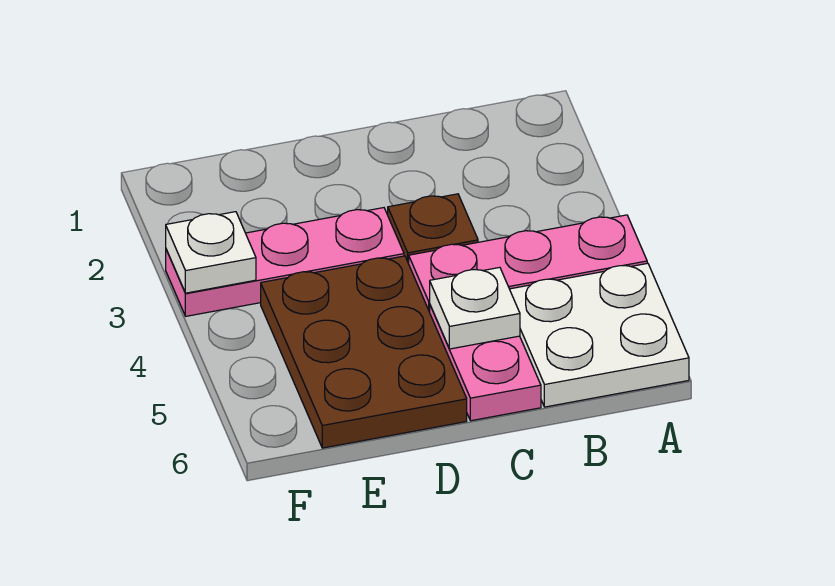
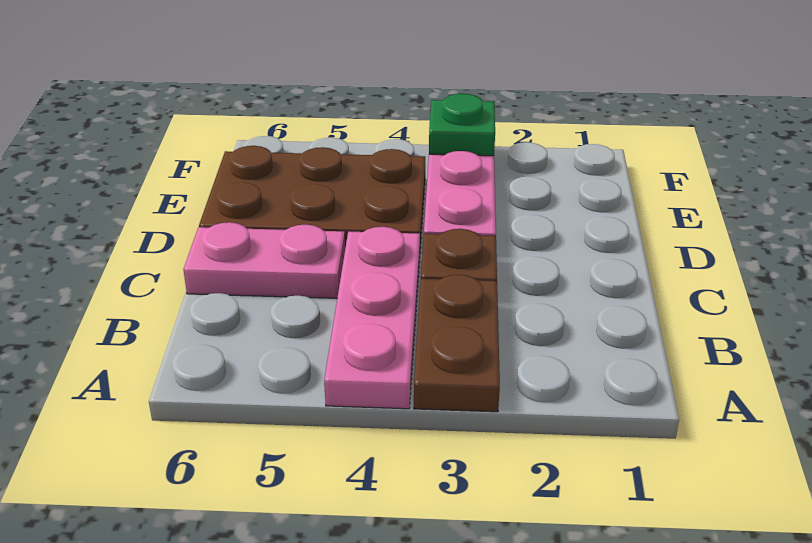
none -> brown plate A3:B3 level 1
white plate A5:B6 level 1 -> none
white plate C5 level 2 -> none
white plate F3 level 2 -> green plate F3 level 2

